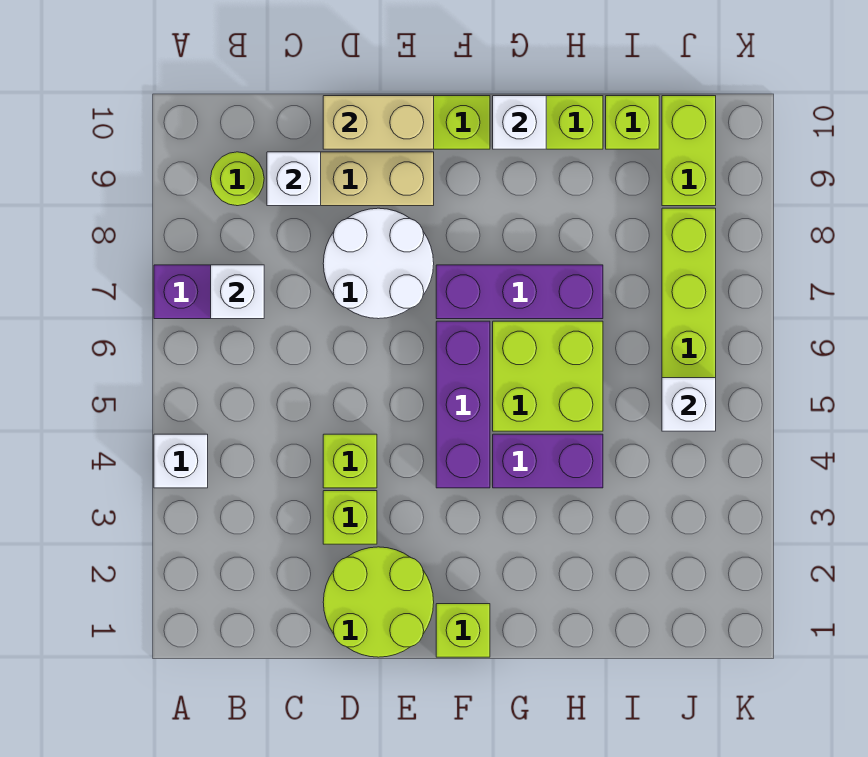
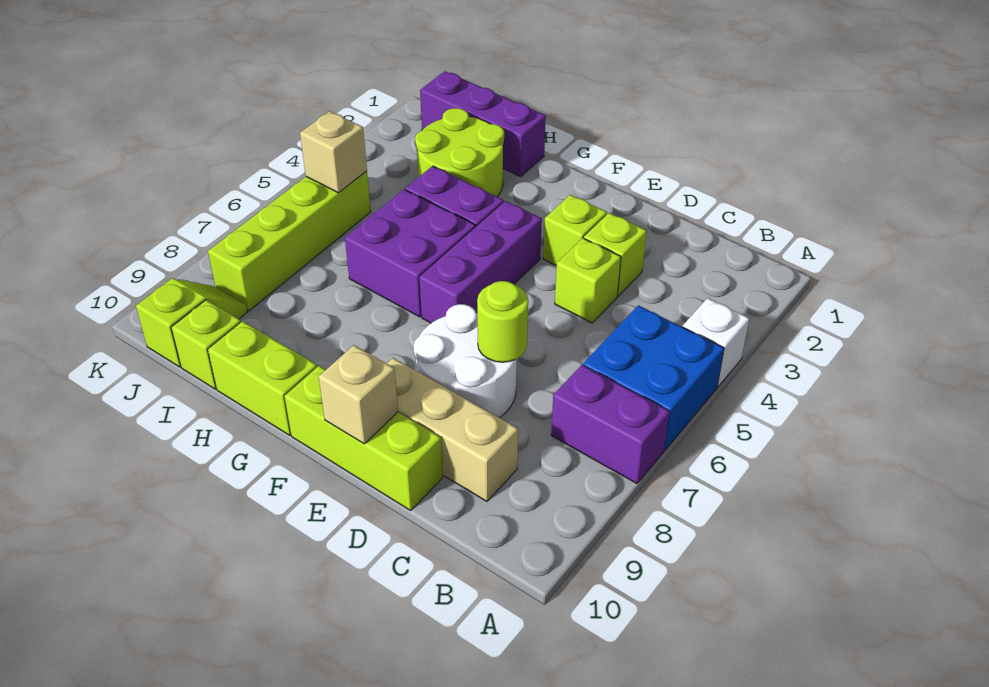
none -> blue brick A5:B6 level 1
white brick B7 level 2 -> none
lime round brick B9 level 1 -> lime round brick D7 level 2
white brick C9 level 2 -> none
lime round brick D1:E2 level 1 -> lime round brick H2:I3 level 1
tan brick D10:E10 level 2 -> tan brick E10 level 2
lime brick F1 level 1 -> lime brick E3 level 1
purple brick F7:H7 level 1 -> purple brick H1:J1 level 1
lime brick G5:H6 level 1 -> purple brick G5:H6 level 1
white brick G10 level 2 -> none
white brick J5 level 2 -> tan brick J5 level 2
lime brick J9:J10 level 1 -> lime slope J9:J10 level 1 top 10

